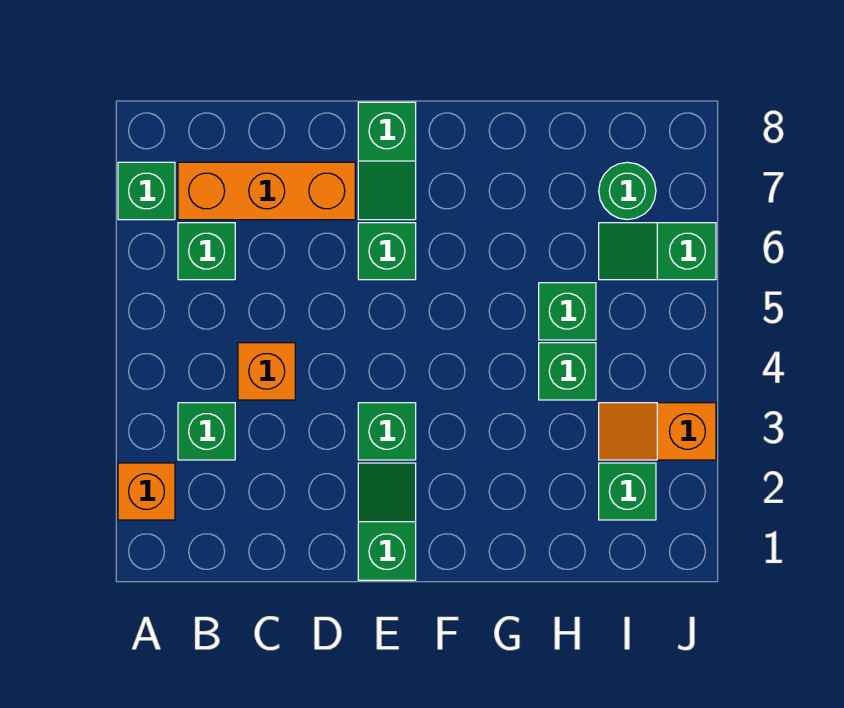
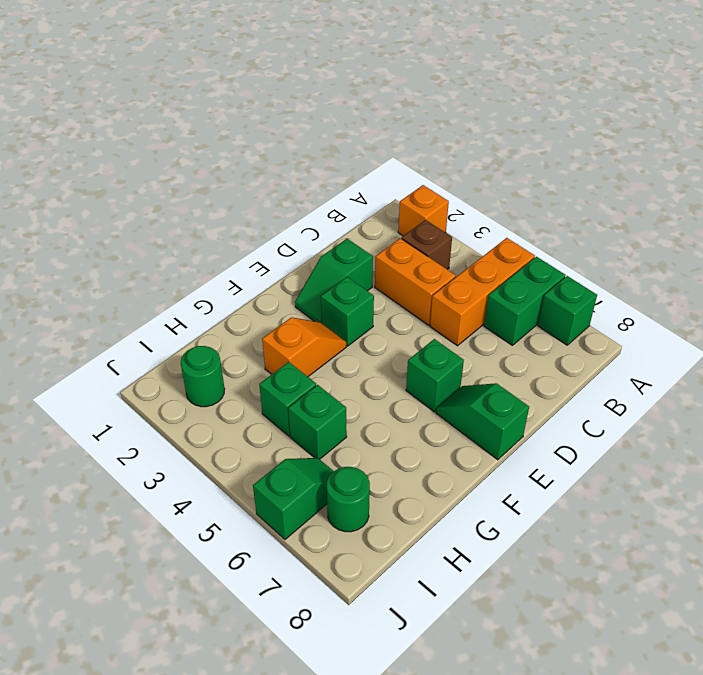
green brick B3 level 1 -> brown brick B3 level 1
green brick B6 level 1 -> green brick A6:B6 level 1
orange brick B7:D7 level 1 -> orange brick A5:C5 level 1
orange brick C4 level 1 -> orange brick C3:C4 level 1
green slope E1:E2 level 1 top 1 -> green slope D2:E2 level 1 top D
green brick I2 level 1 -> green round brick I2 level 1
orange slope I3:J3 level 1 top J -> orange slope F3:G3 level 1 top G

